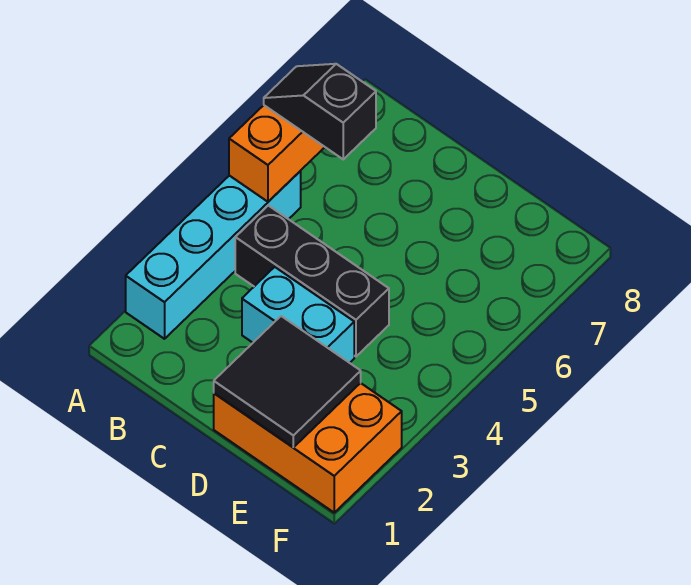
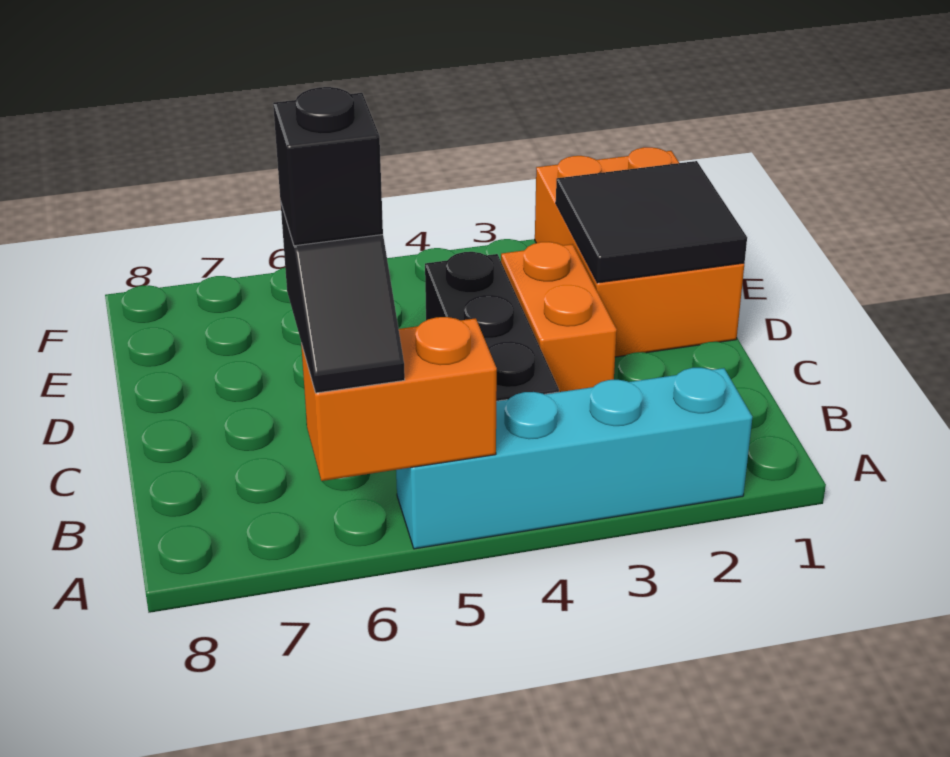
none -> black brick B6 level 4
cyan brick C3:D3 level 1 -> orange brick C3:D3 level 1

